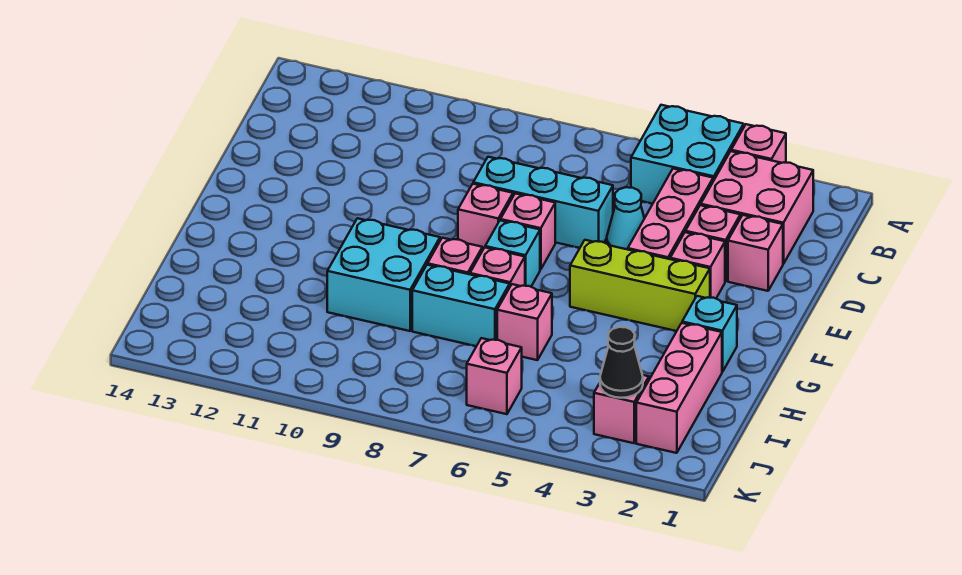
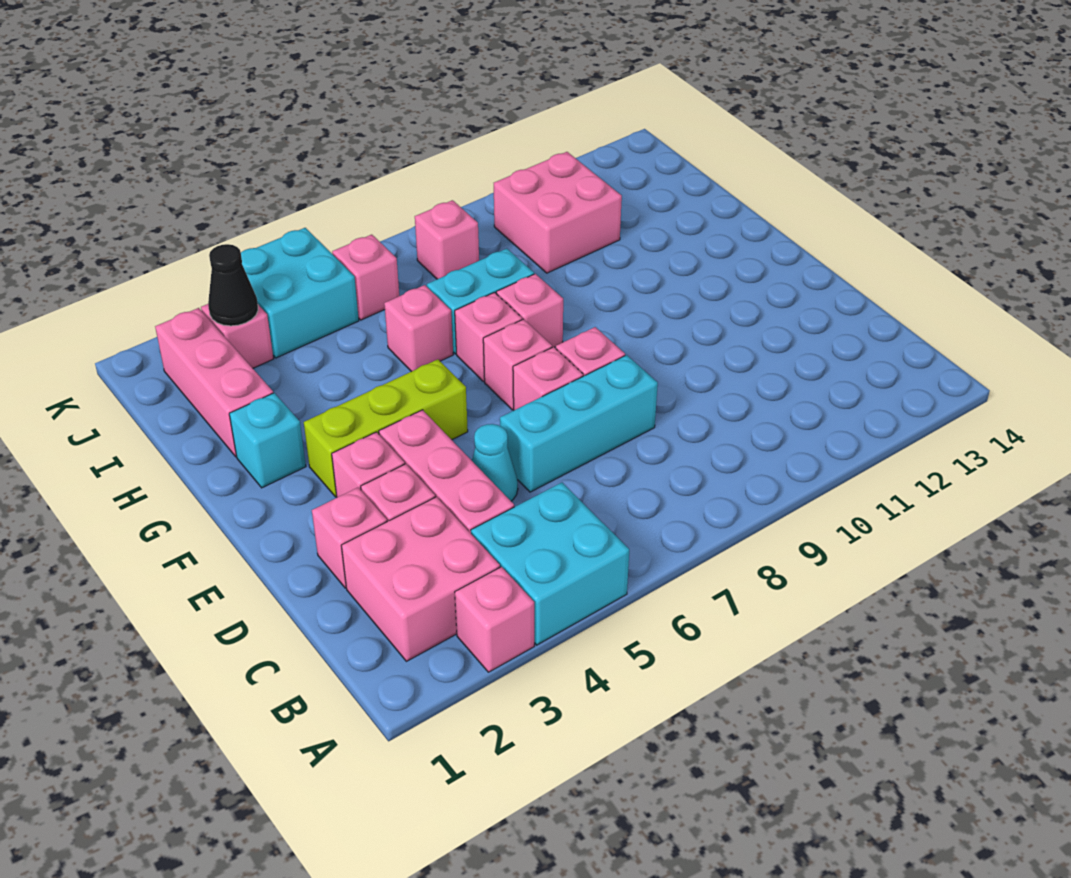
cyan brick F7 level 1 -> pink brick F7 level 1
cyan brick G9:H10 level 1 -> cyan brick J4:K5 level 1
none -> pink brick I10:J11 level 1
none -> pink brick J8 level 1

